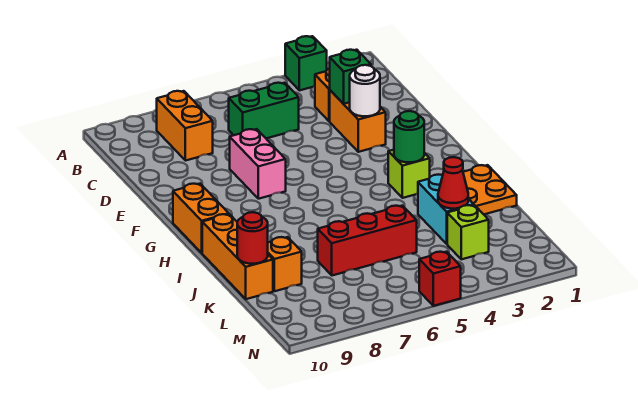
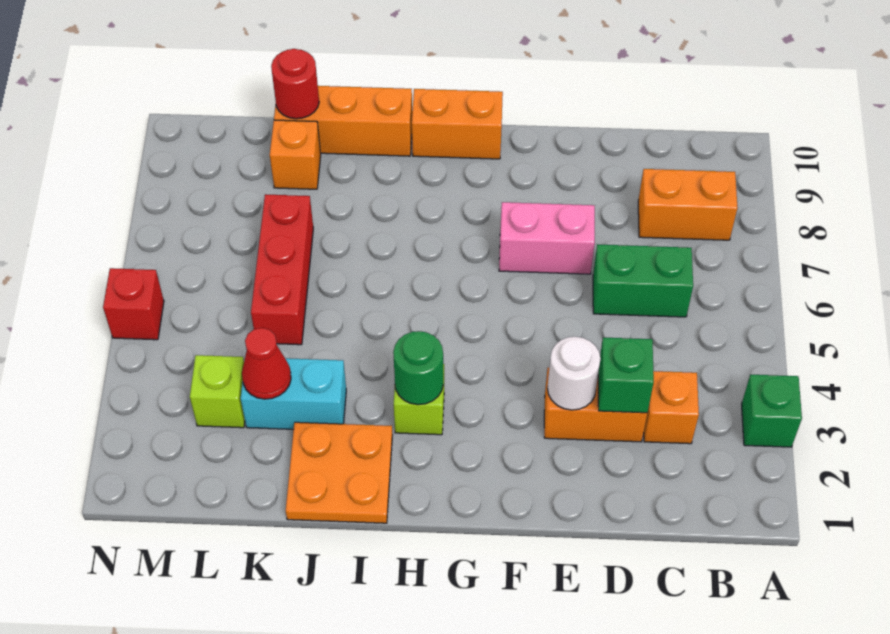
green brick C5:C6 level 1 -> green brick C6:D6 level 1

